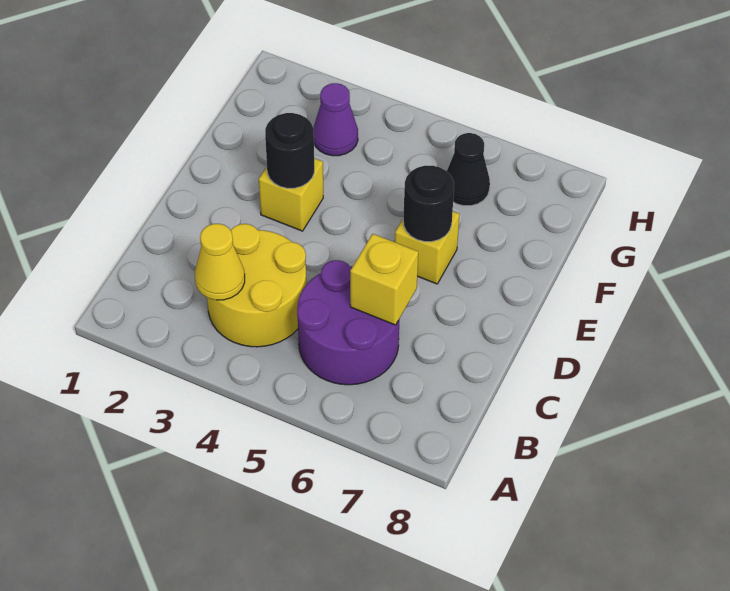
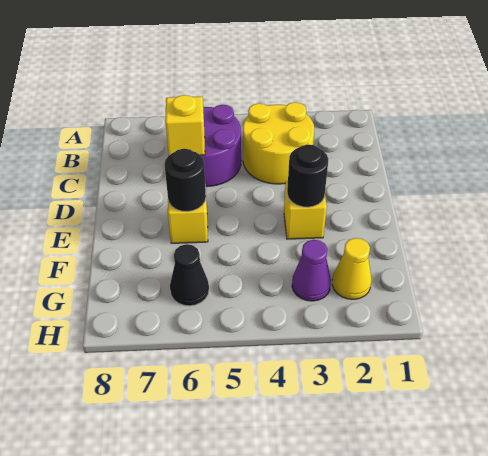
yellow cone B3 level 2 -> yellow cone G2 level 1

